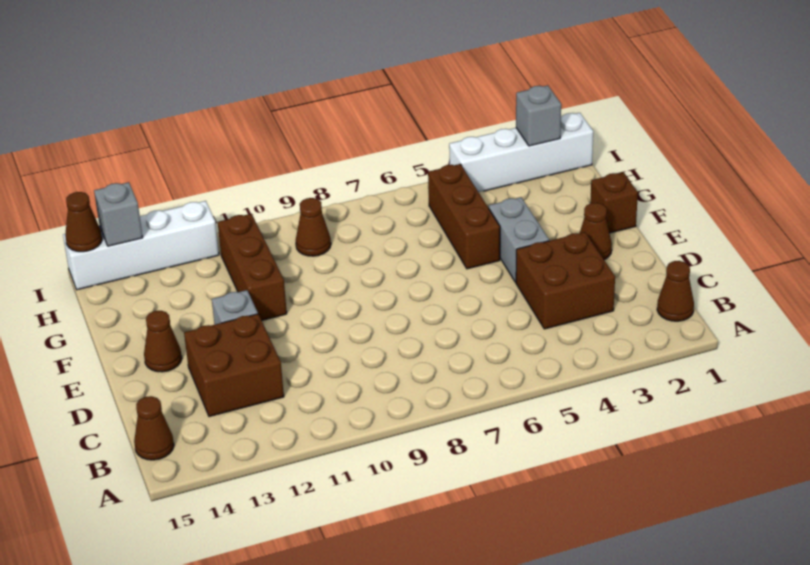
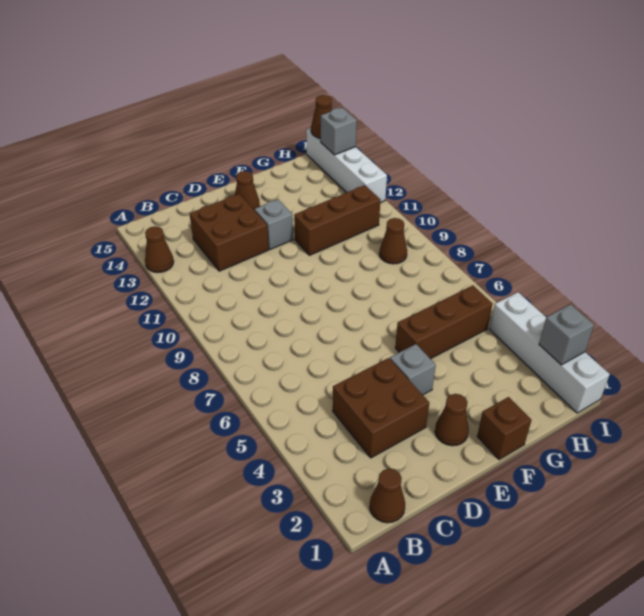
brown cone B15 level 1 -> brown cone A13 level 1
grey brick E4:F4 level 1 -> grey brick E4 level 1

